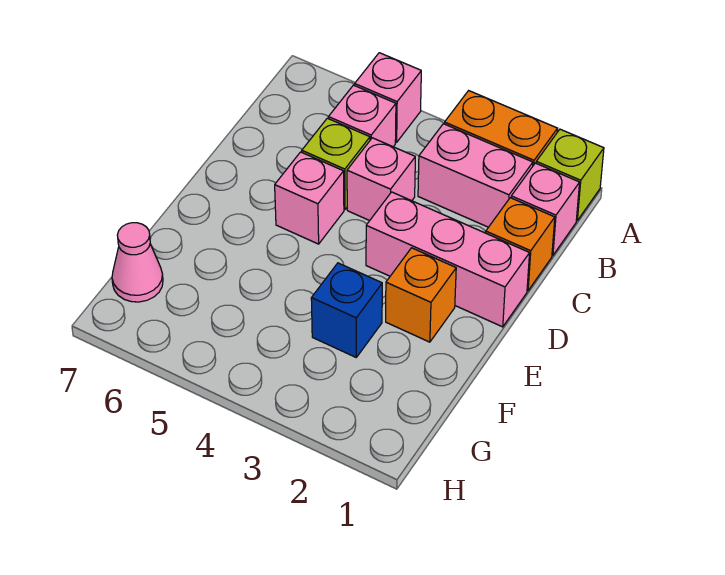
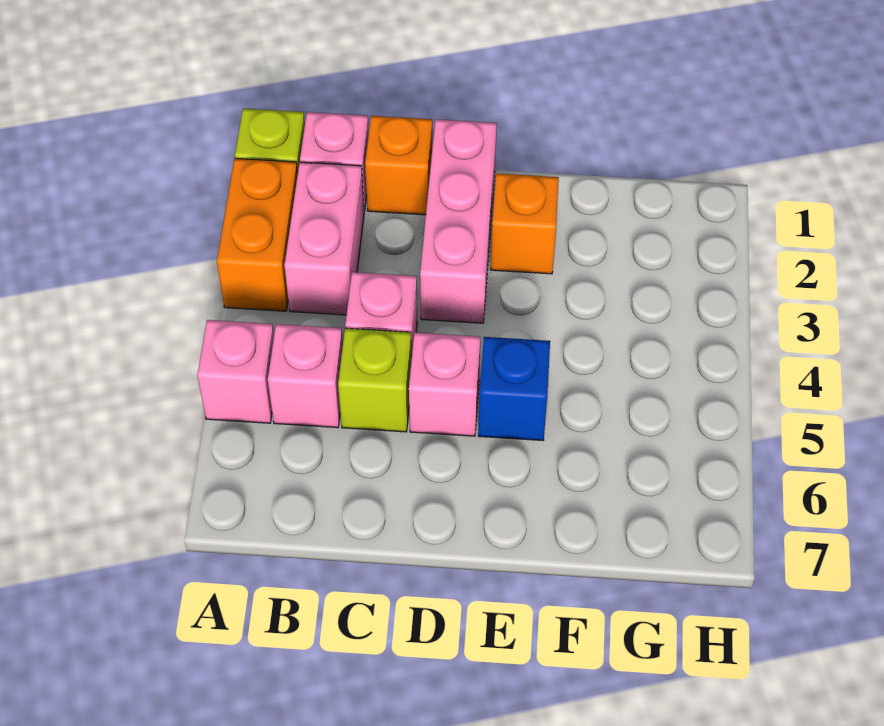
blue brick F3 level 1 -> blue brick E5 level 1
pink cone G7 level 1 -> none

